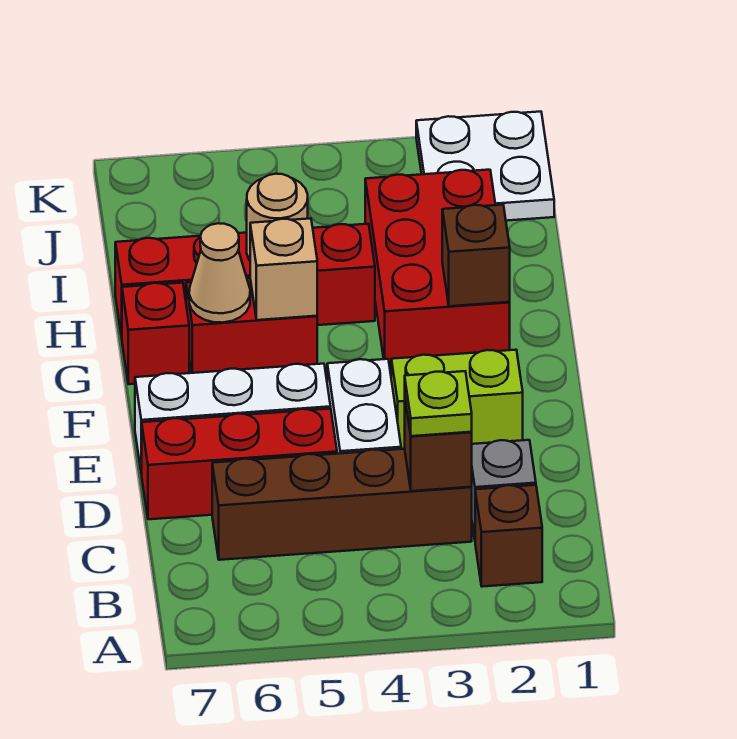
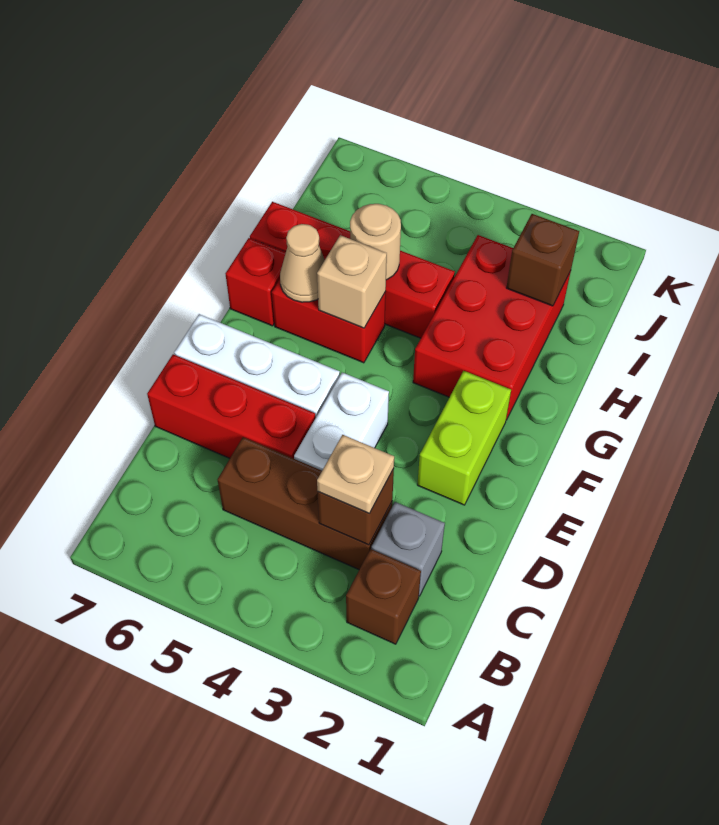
brown brick C3:C6 level 1 -> brown brick C3:C5 level 1
lime plate C3 level 3 -> tan plate C3 level 3
lime brick E2:E3 level 1 -> lime brick E2:F2 level 1
brown brick G2 level 2 -> brown brick I2 level 2
white plate J1:K2 level 1 -> none

